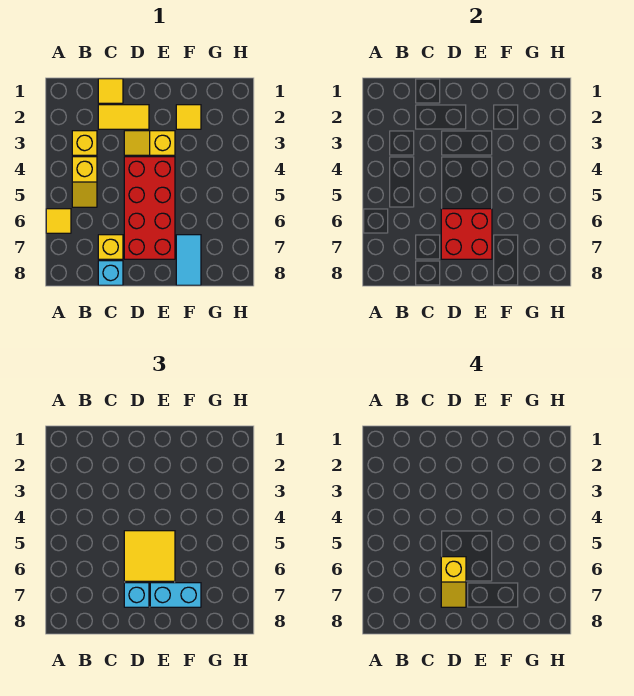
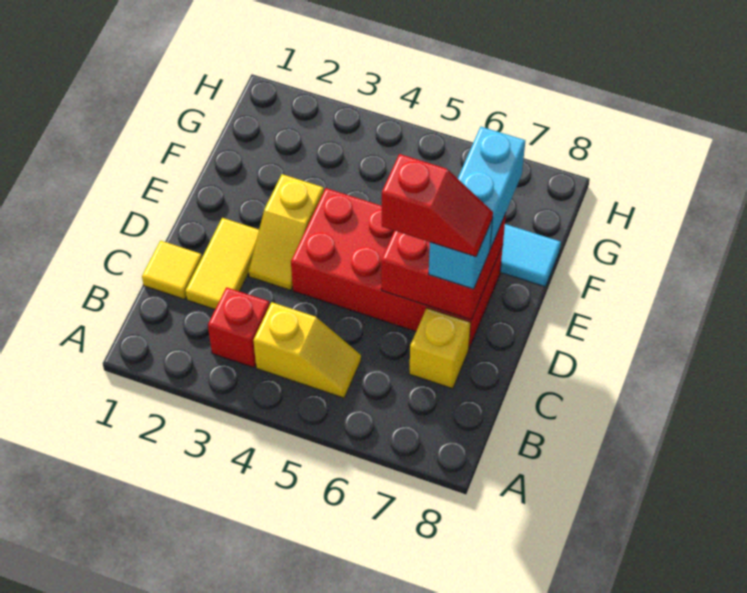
yellow tile A6 level 1 -> none
yellow brick B3 level 1 -> red brick B3 level 1
cyan brick C8 level 1 -> none
yellow tile D5:E6 level 3 -> none
yellow slope D6:D7 level 4 top 6 -> red slope D6:D7 level 4 top 6
yellow tile F2 level 1 -> none

